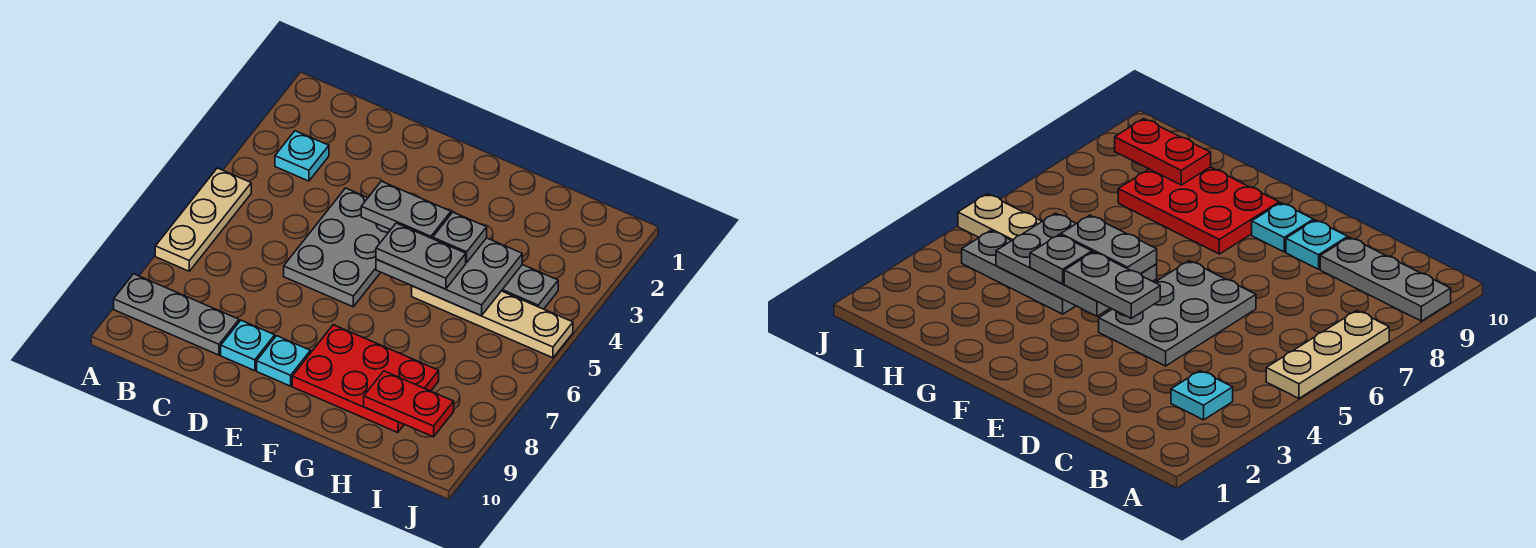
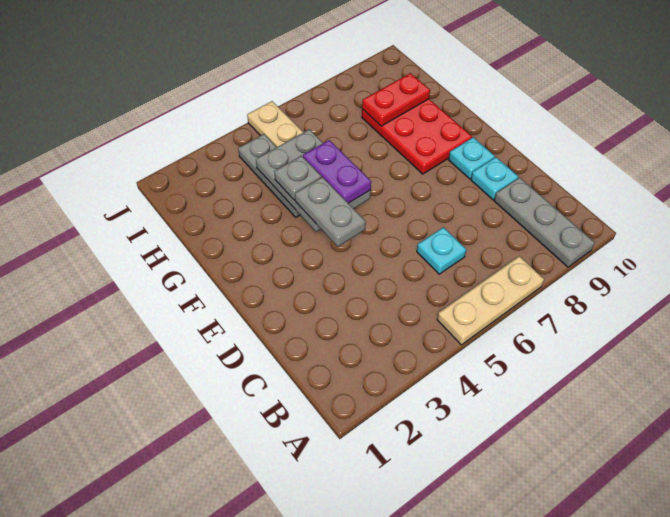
cyan plate B3 level 1 -> cyan plate C6 level 1
grey plate D4:E6 level 1 -> none
grey plate F5:G5 level 3 -> purple plate F5:G5 level 3
red plate H9:I9 level 2 -> red plate H8:H9 level 2

